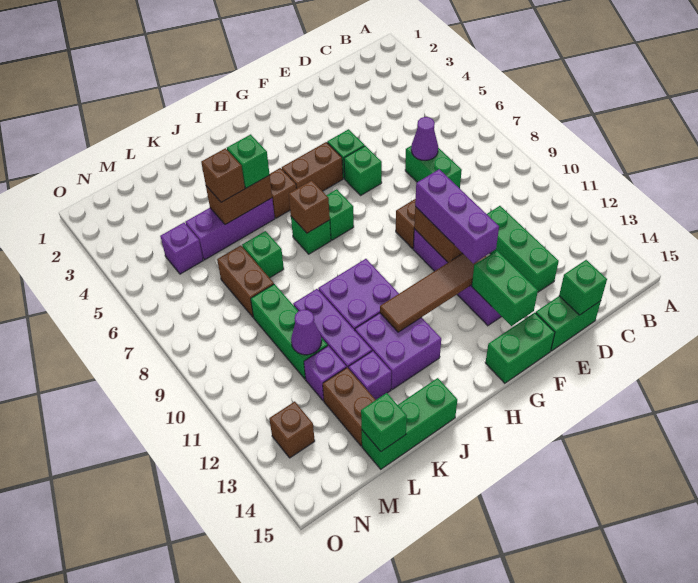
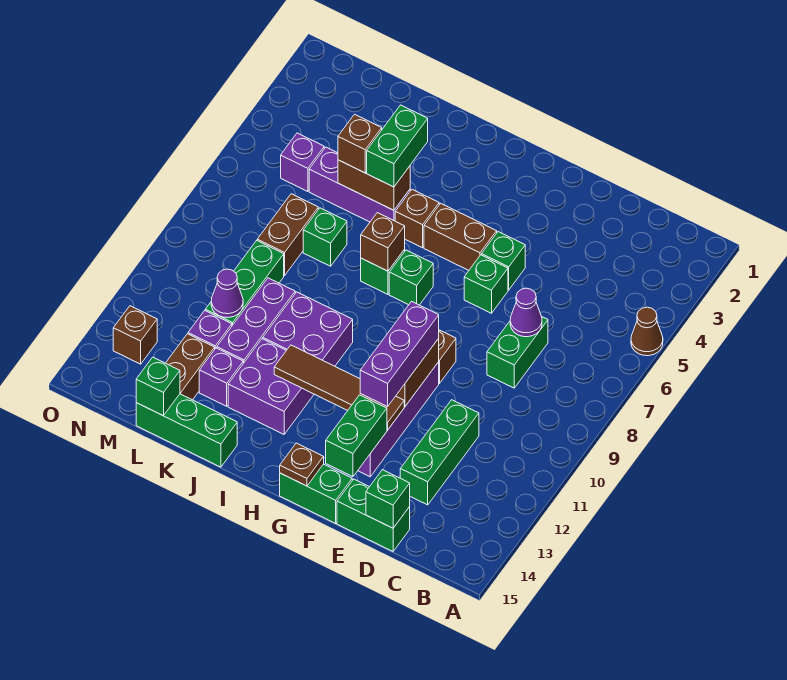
none -> brown cone A5 level 1
none -> brown plate G15 level 2
green brick J5 level 3 -> green brick J4:J5 level 3

